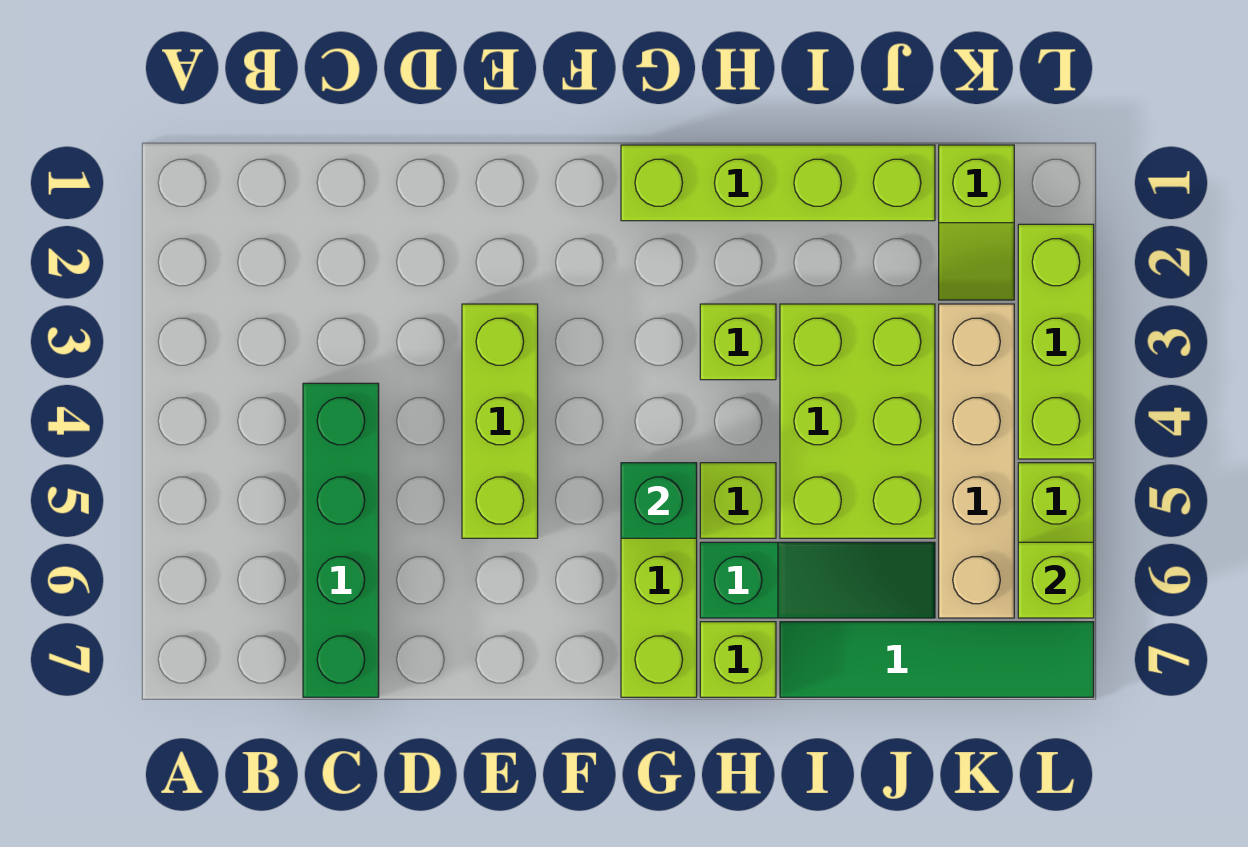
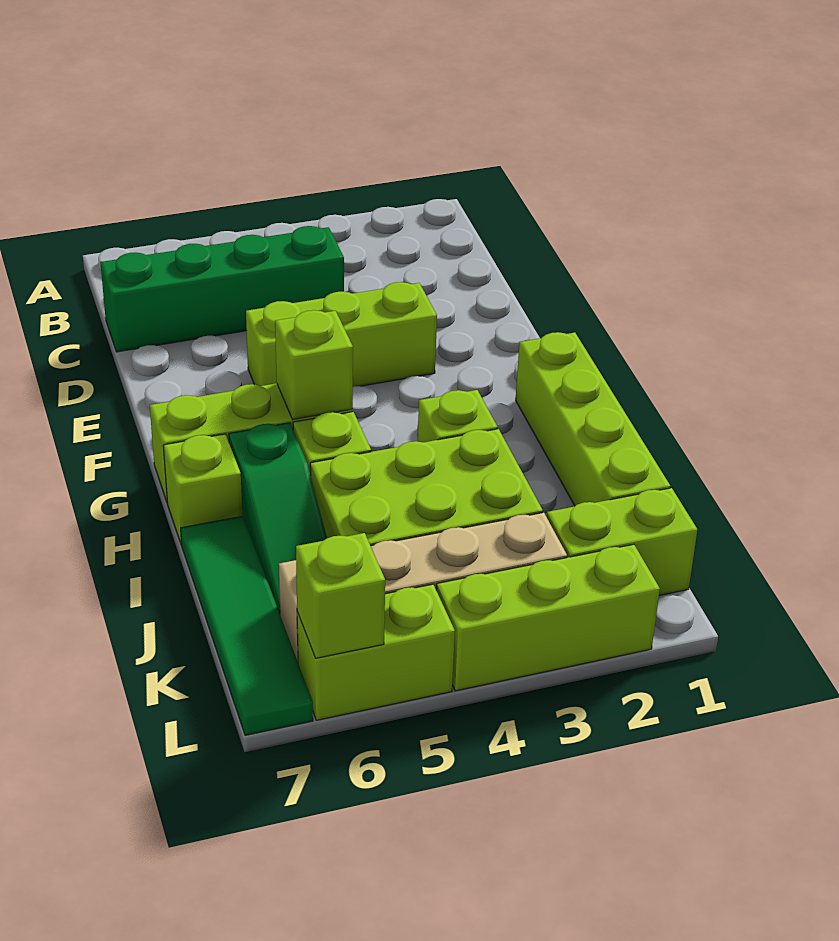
green brick G5 level 2 -> lime brick G5 level 2
lime slope K1:K2 level 1 top 1 -> lime brick K1:K2 level 1

